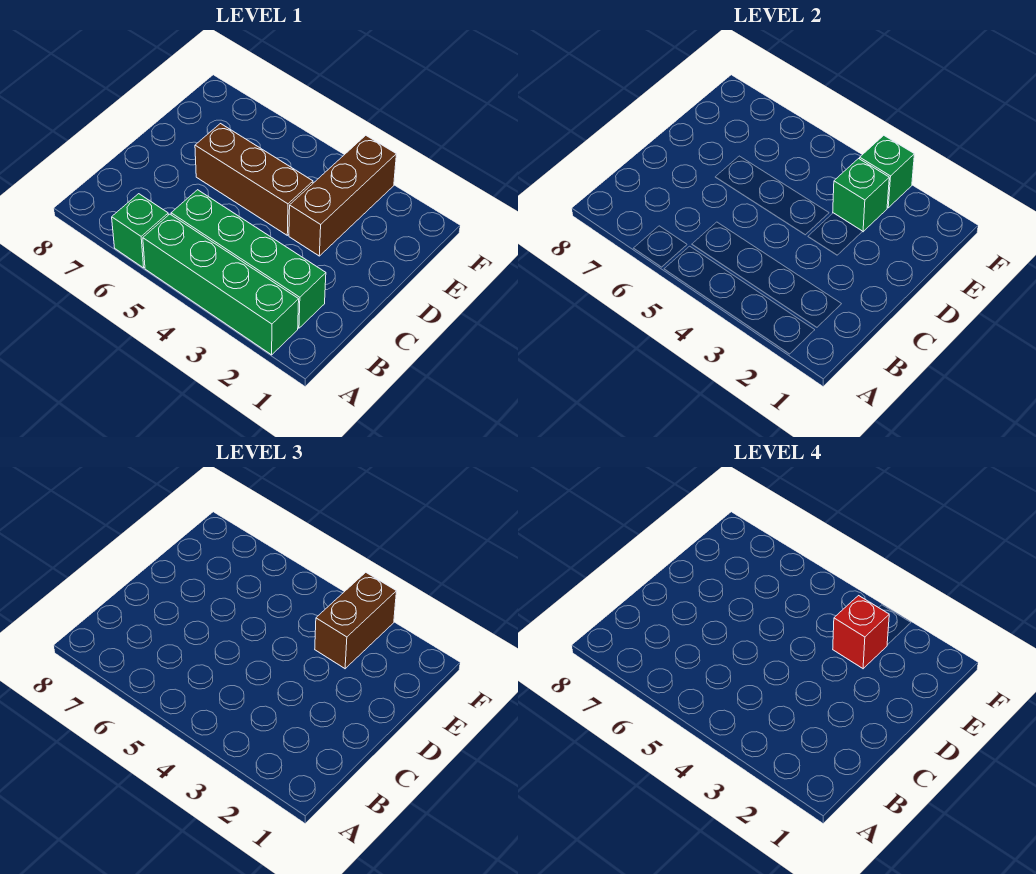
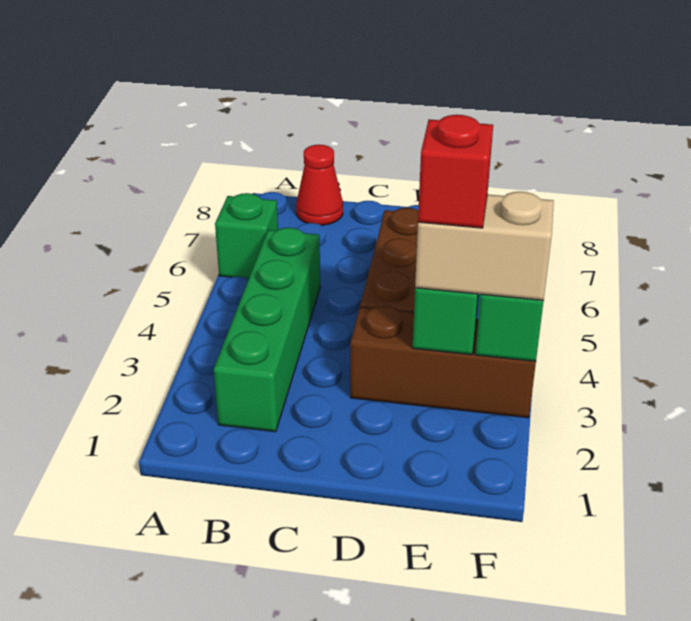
green brick A2:A5 level 1 -> none
none -> red cone B8 level 1
brown brick E3:F3 level 3 -> tan brick E3:F3 level 3

